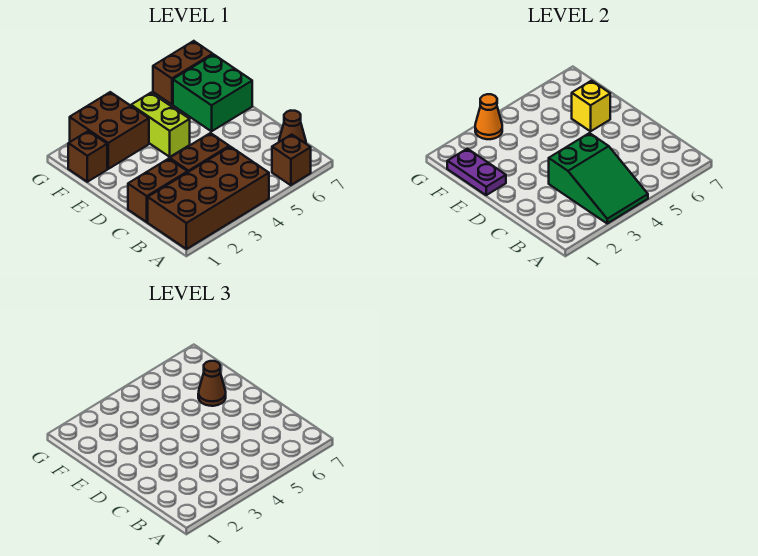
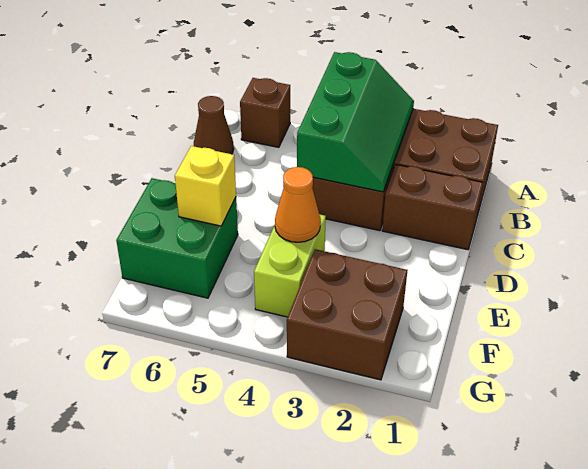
green slope A3:C4 level 2 top C -> green slope A3:C4 level 2 top 4
purple plate E1:F1 level 2 -> none
brown cone E6 level 3 -> none
brown brick F1 level 1 -> none
orange cone G3 level 2 -> orange cone E4 level 2
brown brick G6:G7 level 1 -> none

